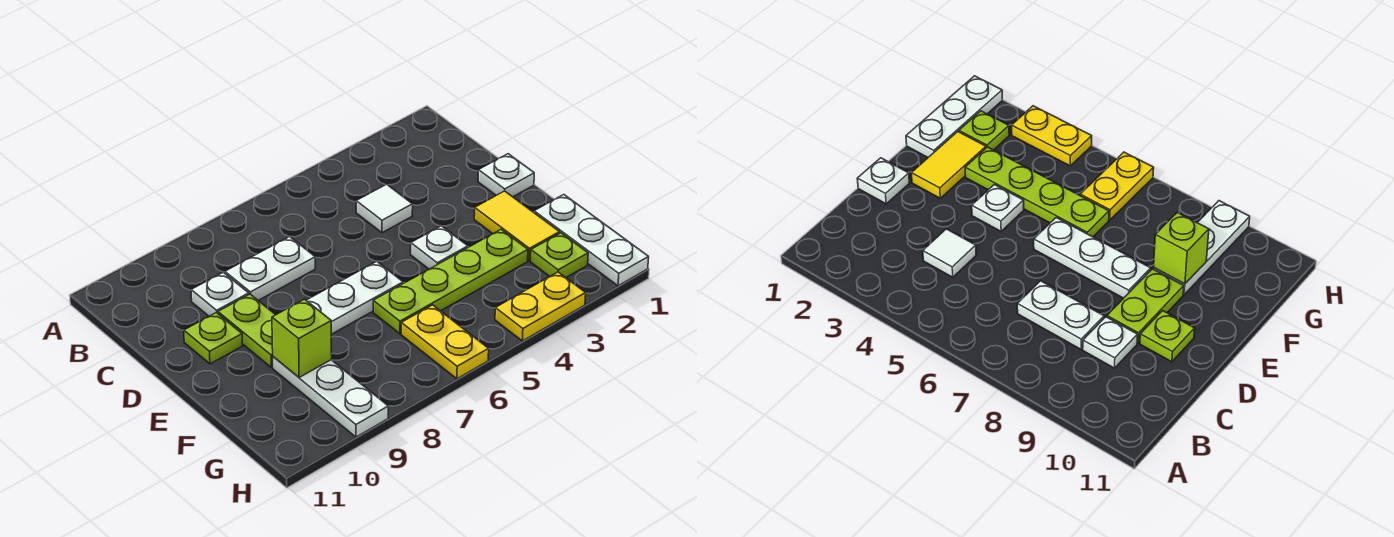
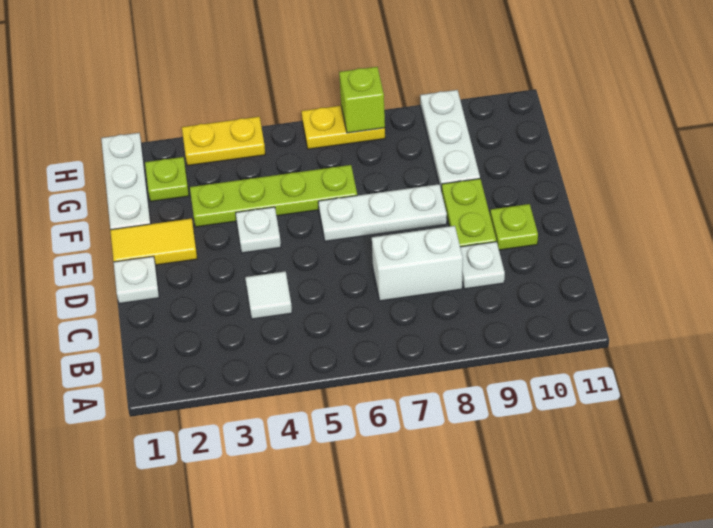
white plate C7:C8 level 1 -> white brick C7:C8 level 1
yellow tile E2:F2 level 1 -> yellow tile E1:E2 level 1
lime brick F9 level 2 -> lime brick H7 level 2
yellow plate G6:H6 level 1 -> yellow plate H6:H7 level 1

